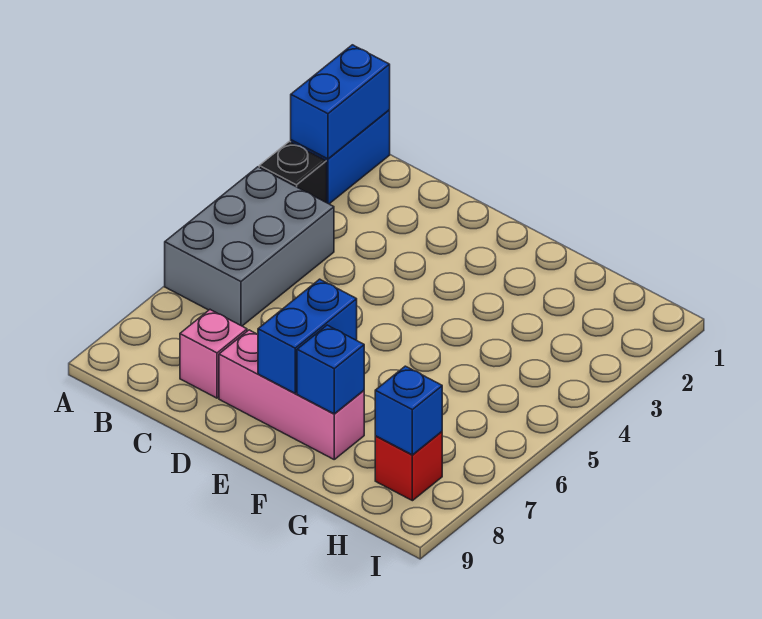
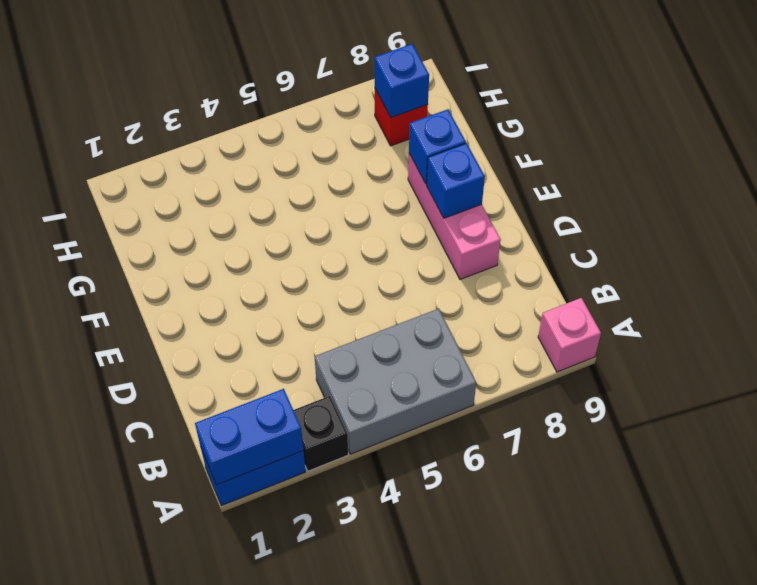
pink brick C8 level 1 -> pink brick A9 level 1
blue brick E7:E8 level 2 -> blue brick E8 level 2

